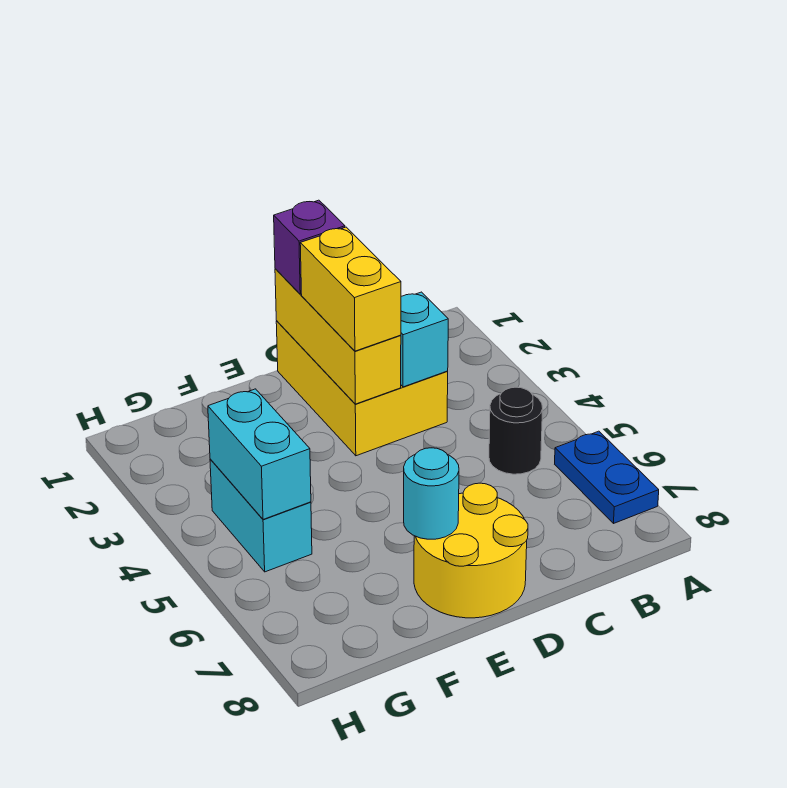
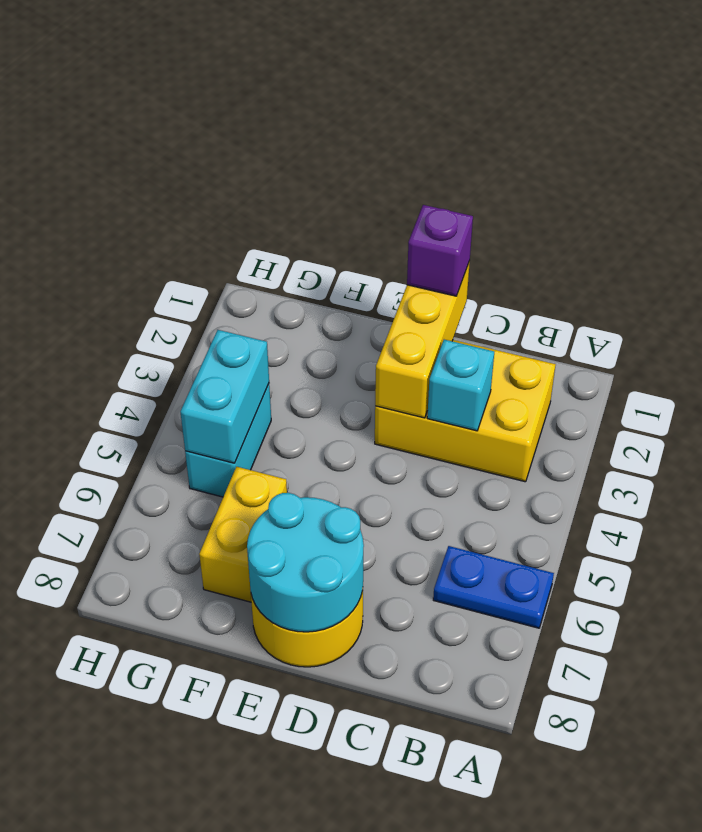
blue plate A6:A7 level 1 -> blue plate A6:B6 level 1
black round brick B5 level 1 -> none
yellow brick C1:D3 level 1 -> yellow brick B2:D3 level 1
yellow brick D2:D3 level 3 -> yellow brick F6:F7 level 1
cyan round brick E7 level 2 -> cyan round brick D7:E8 level 2

